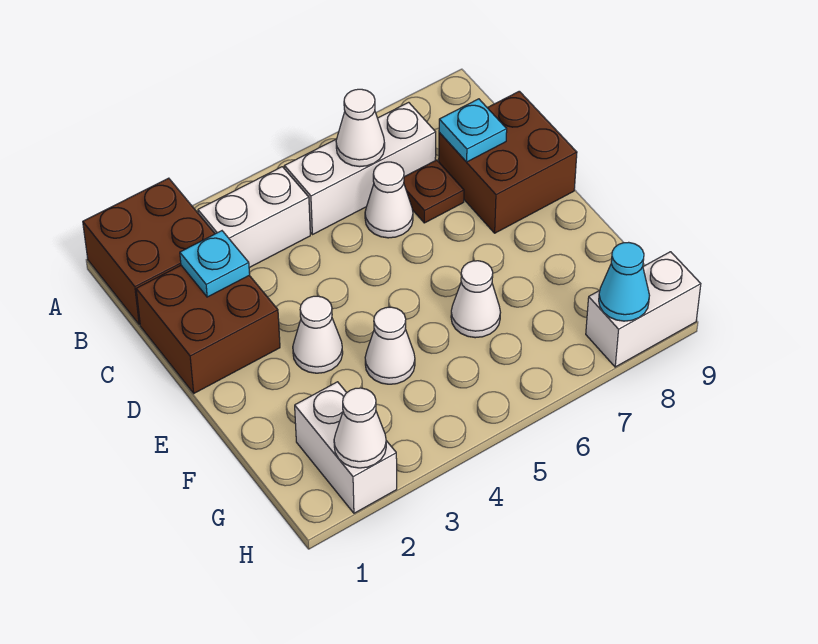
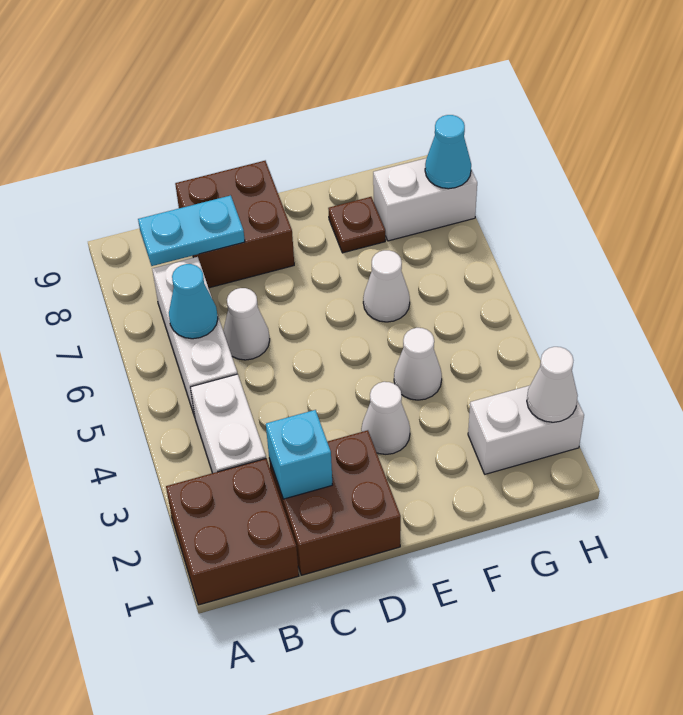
white cone B6 level 2 -> cyan cone B6 level 2
cyan plate C2 level 2 -> cyan brick C2 level 2
brown plate C7 level 1 -> brown plate F8 level 1
cyan plate C8 level 2 -> cyan plate B8:C8 level 2
white brick H8:H9 level 1 -> white brick G8:H8 level 1

